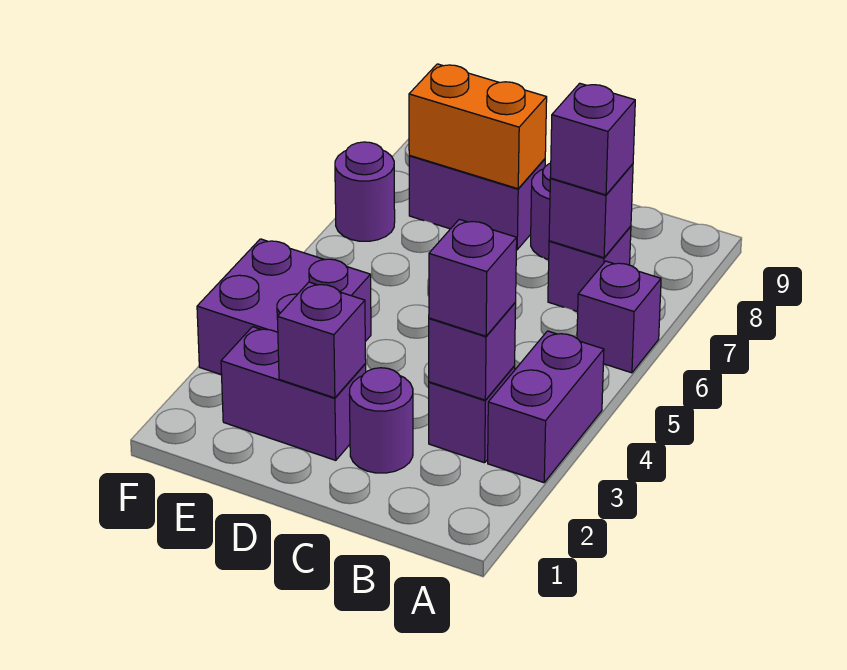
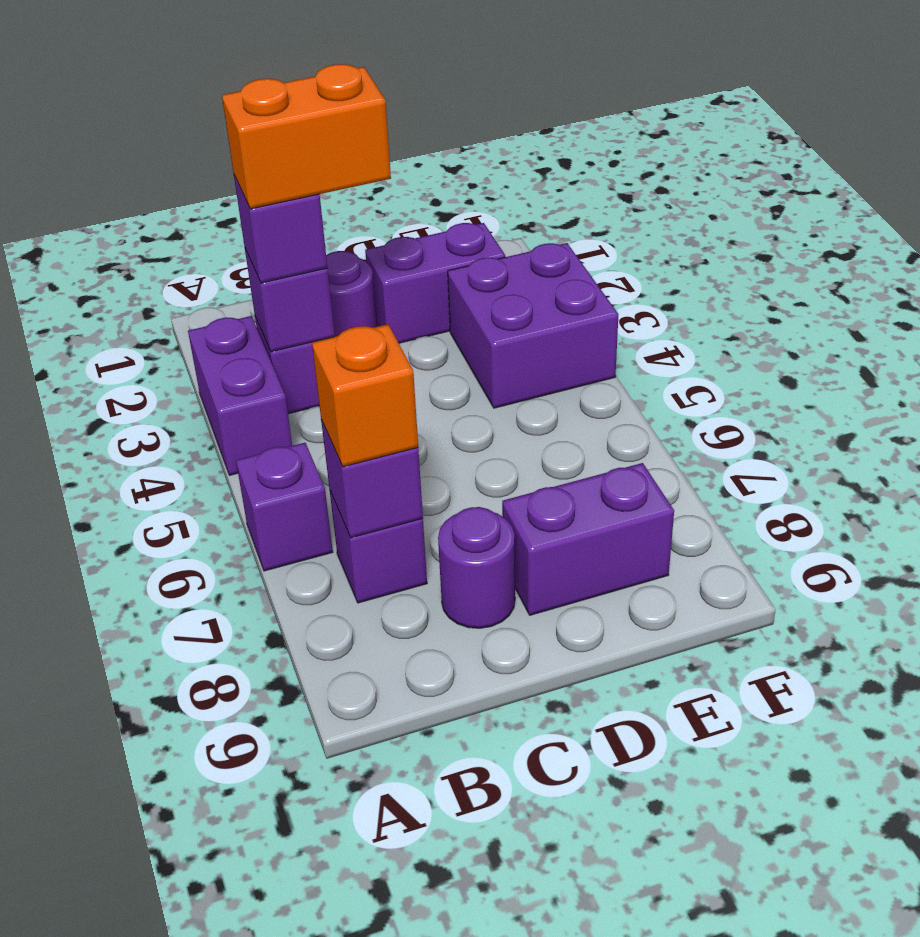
purple brick B7 level 3 -> orange brick B7 level 3
purple brick D2 level 2 -> none
orange brick D8:E8 level 2 -> orange brick B3:C3 level 4
purple round brick F7 level 1 -> none

